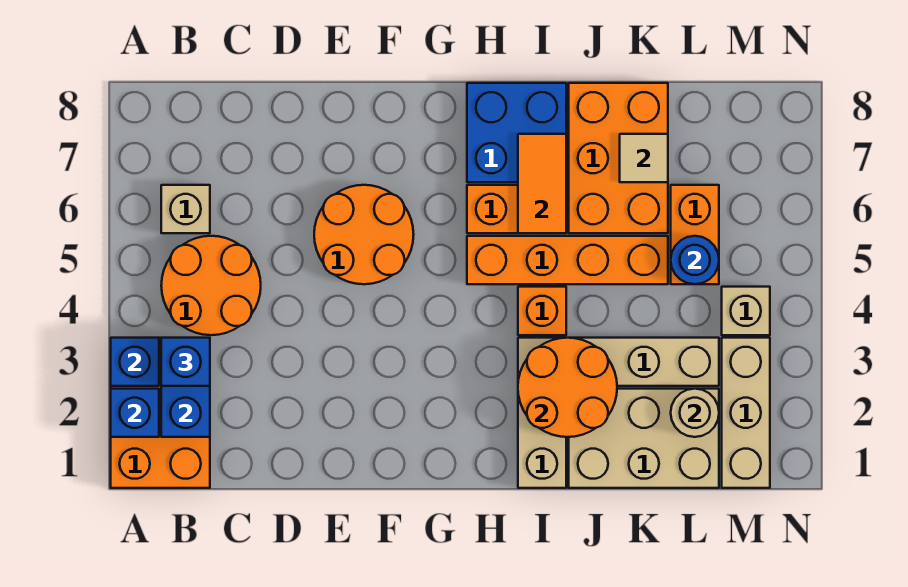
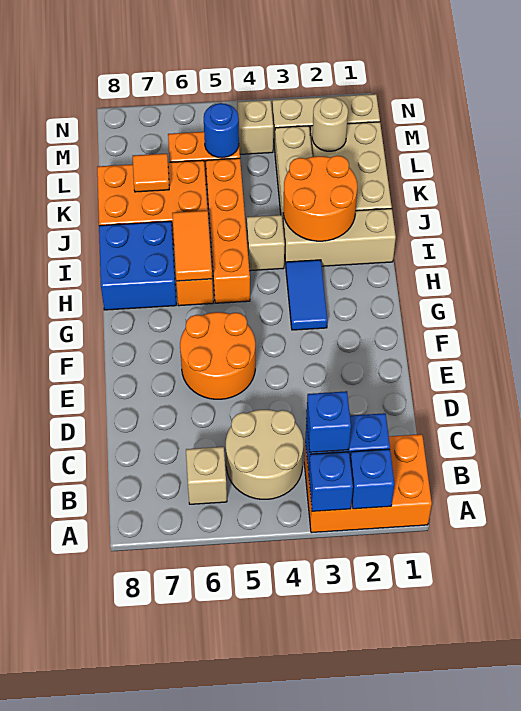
orange round brick B4:C5 level 1 -> tan round brick B4:C5 level 1
none -> blue tile G3:H3 level 1
orange brick I4 level 1 -> tan brick I4 level 1
orange tile I6:I7 level 2 -> orange tile H6:I6 level 2
tan tile K7 level 2 -> orange tile K7 level 2

